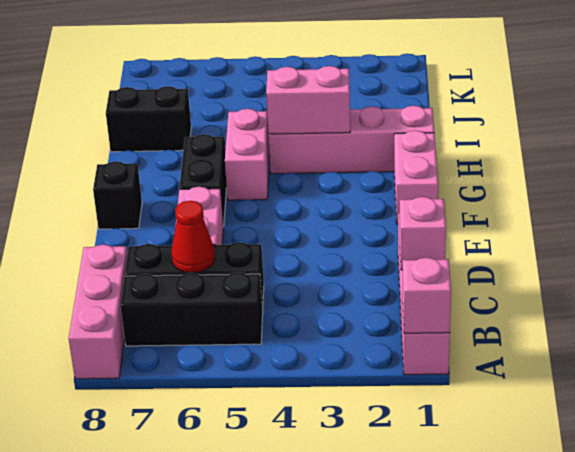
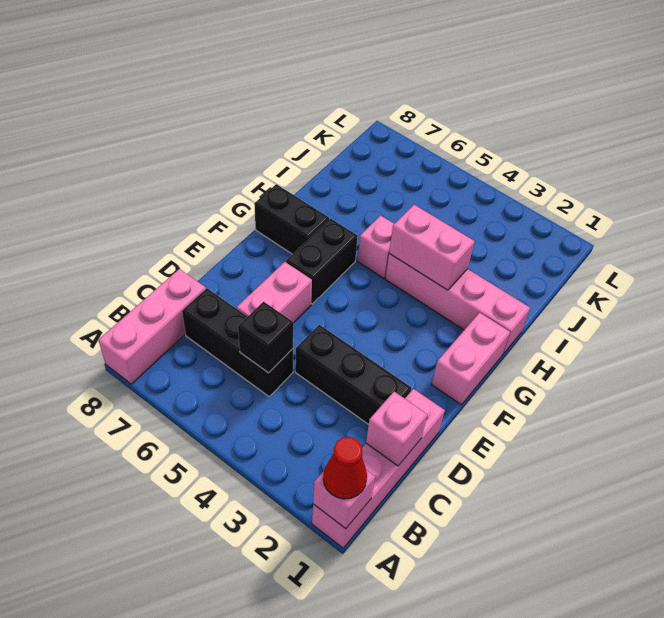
black brick B5:B7 level 1 -> black brick D2:D4 level 1
red cone C6 level 2 -> red cone A1 level 3
black brick F8 level 1 -> black brick C5 level 2
pink brick G5:H5 level 1 -> pink brick H5 level 1
black brick I7:I8 level 1 -> black brick G7:G8 level 1

